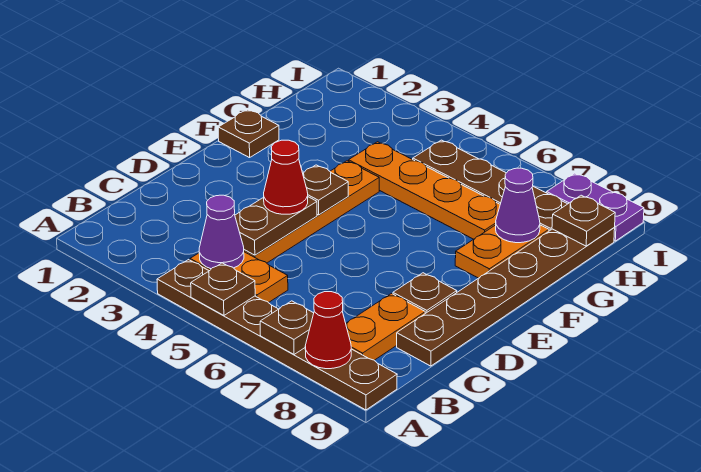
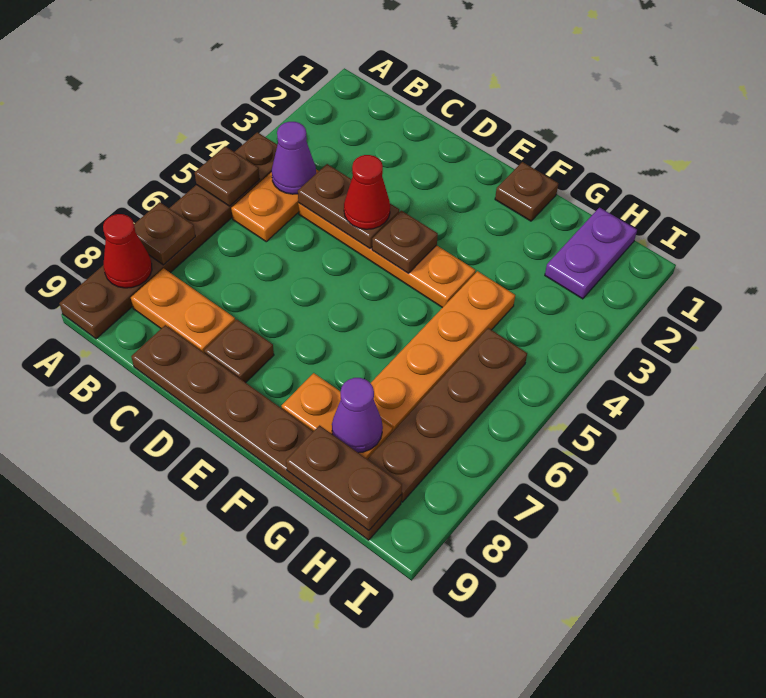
brown plate H9 level 2 -> brown plate G9:H9 level 2
purple plate I8:I9 level 1 -> purple plate H1:H2 level 1

